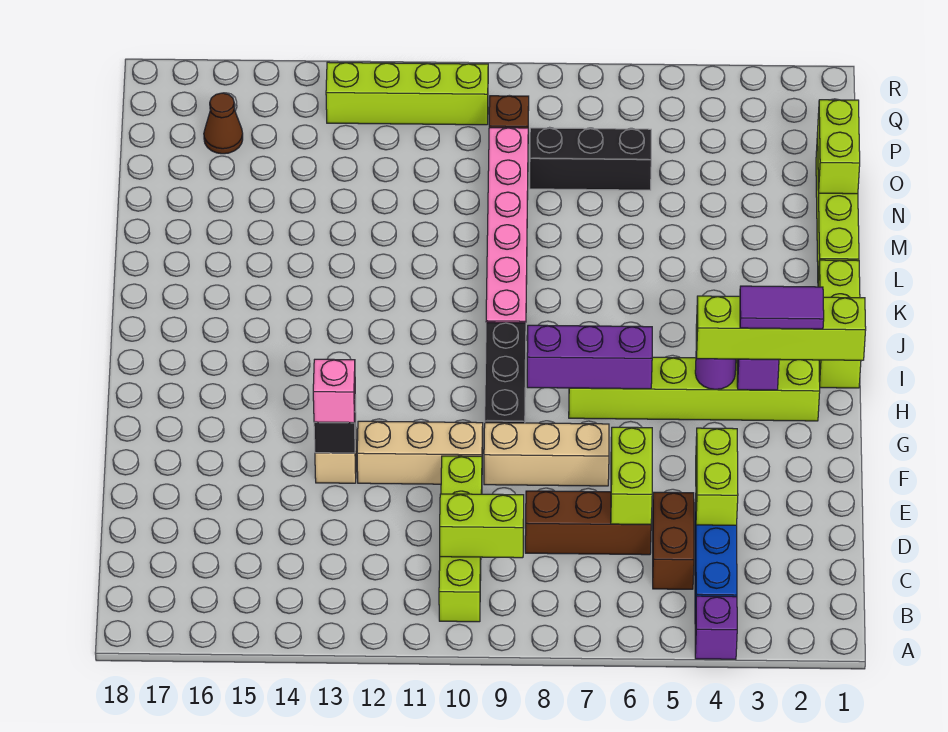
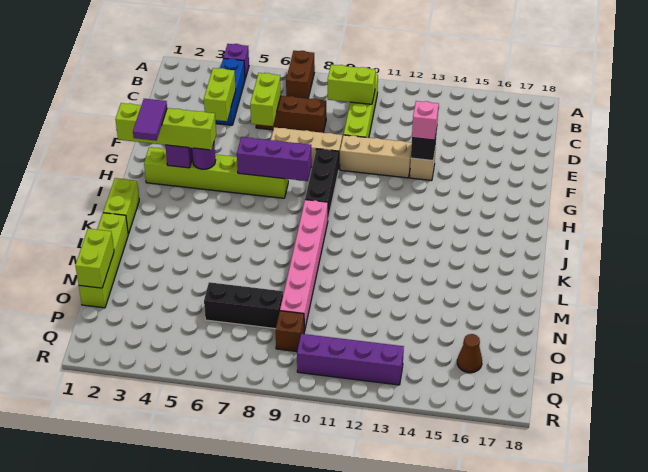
brown brick C5:D5 level 1 -> brown brick A7:B7 level 1
purple tile H2:H3 level 4 -> purple tile H2:I2 level 4
lime brick I1:K1 level 1 -> lime brick J1:K1 level 1
lime brick Q10:Q13 level 1 -> purple brick Q10:Q13 level 1

